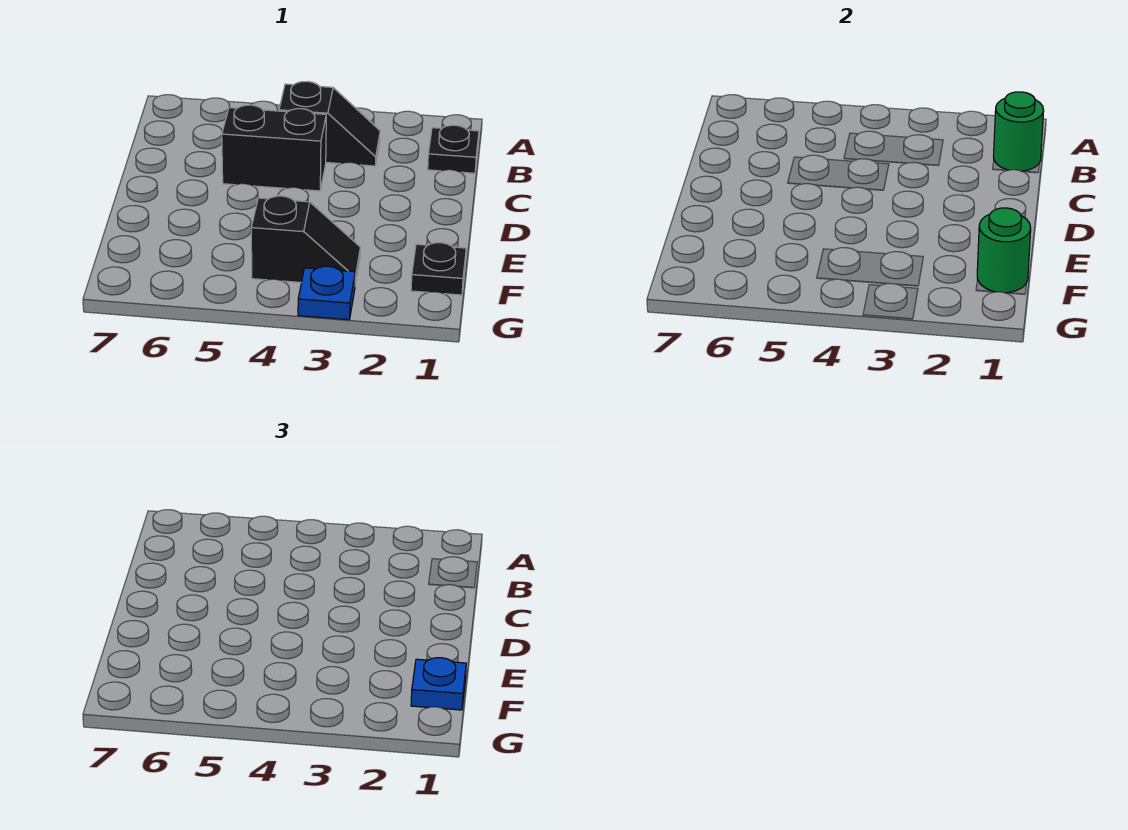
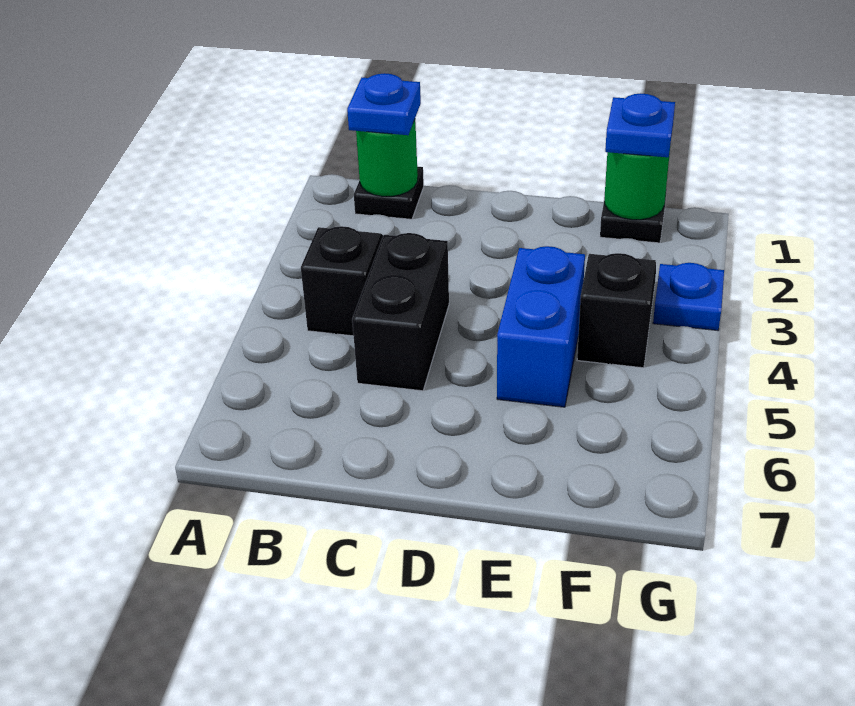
none -> blue plate B1 level 3
none -> blue brick E4:E5 level 1

